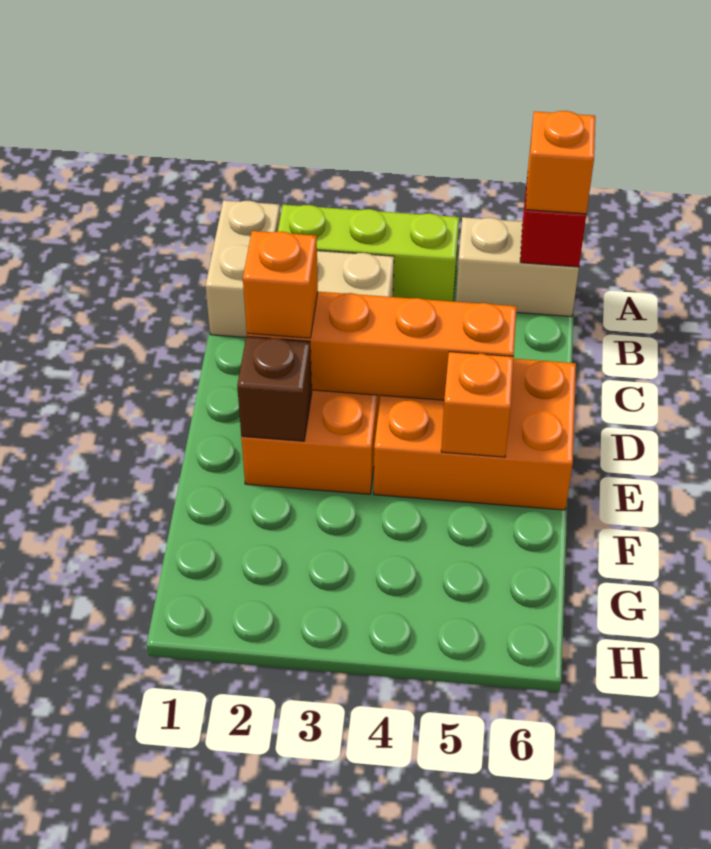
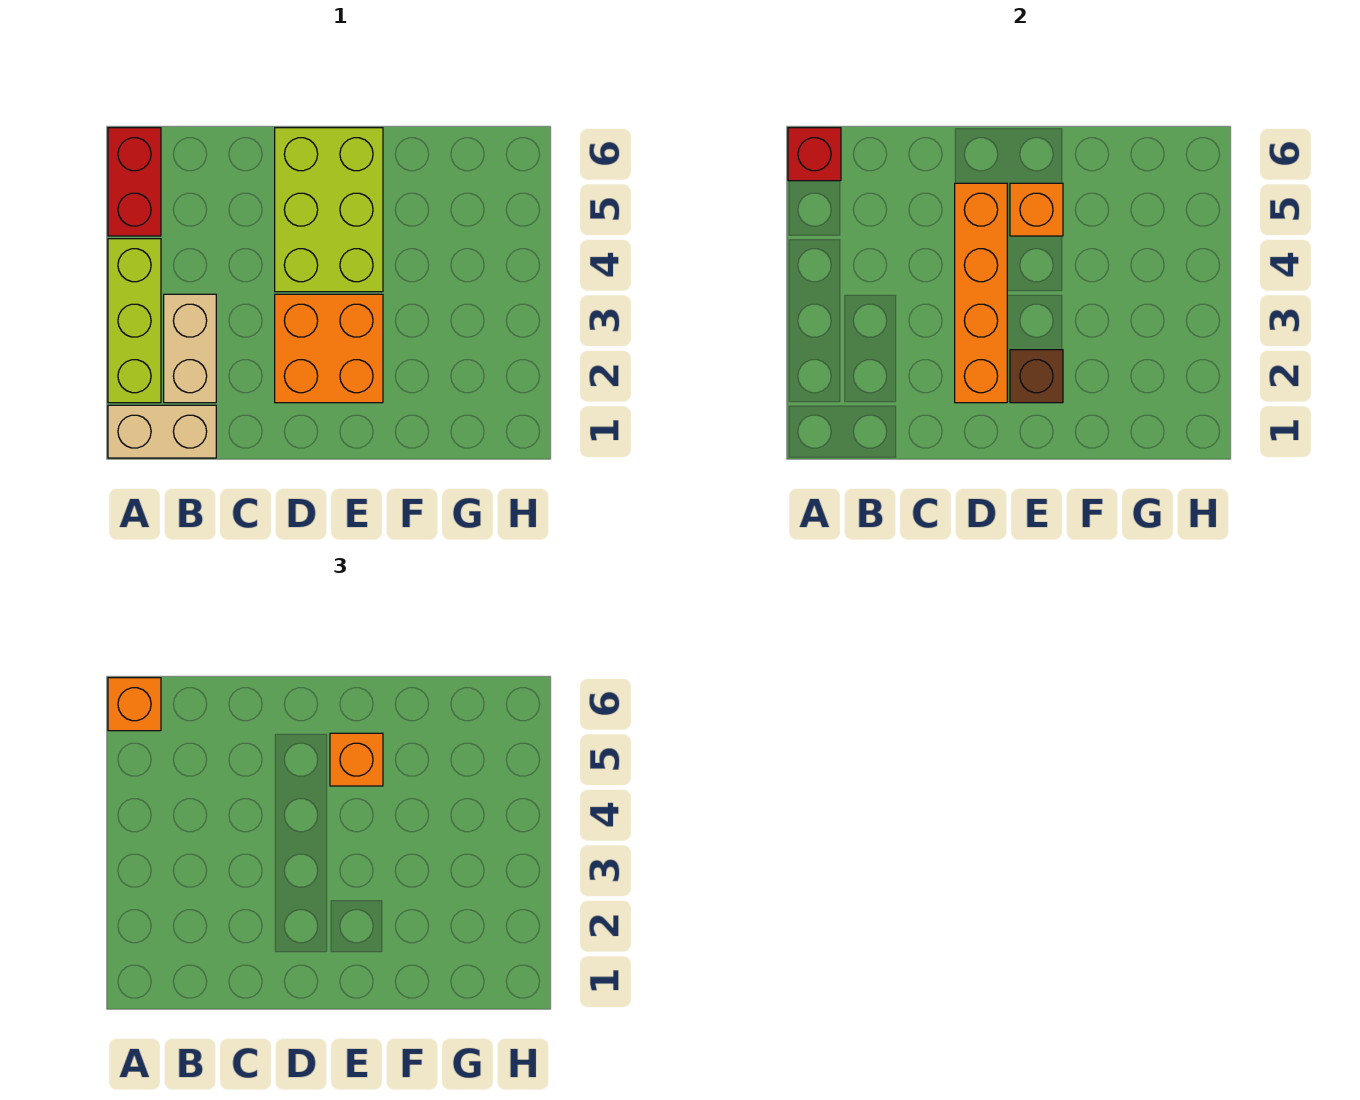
tan brick A5:A6 level 1 -> red brick A5:A6 level 1
orange brick D2 level 3 -> orange brick E5 level 3
orange brick D4:E6 level 1 -> lime brick D4:E6 level 1

